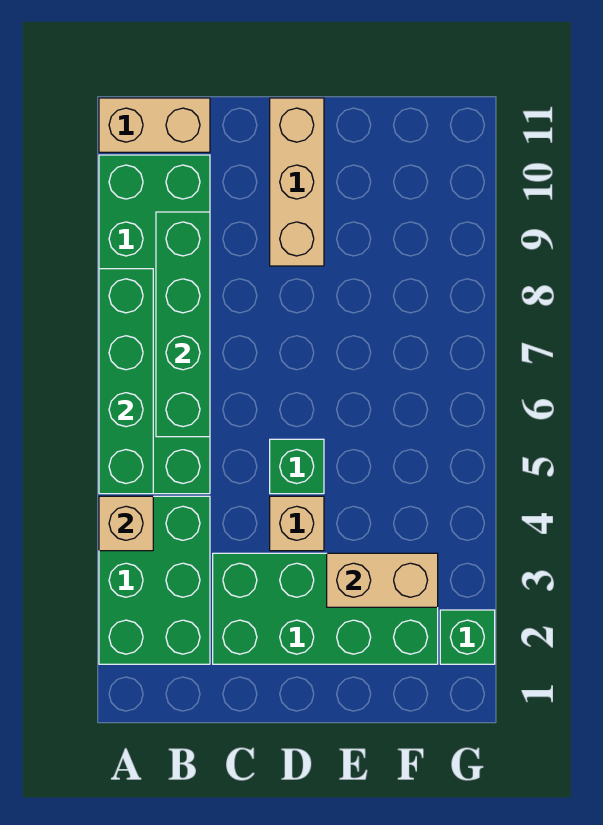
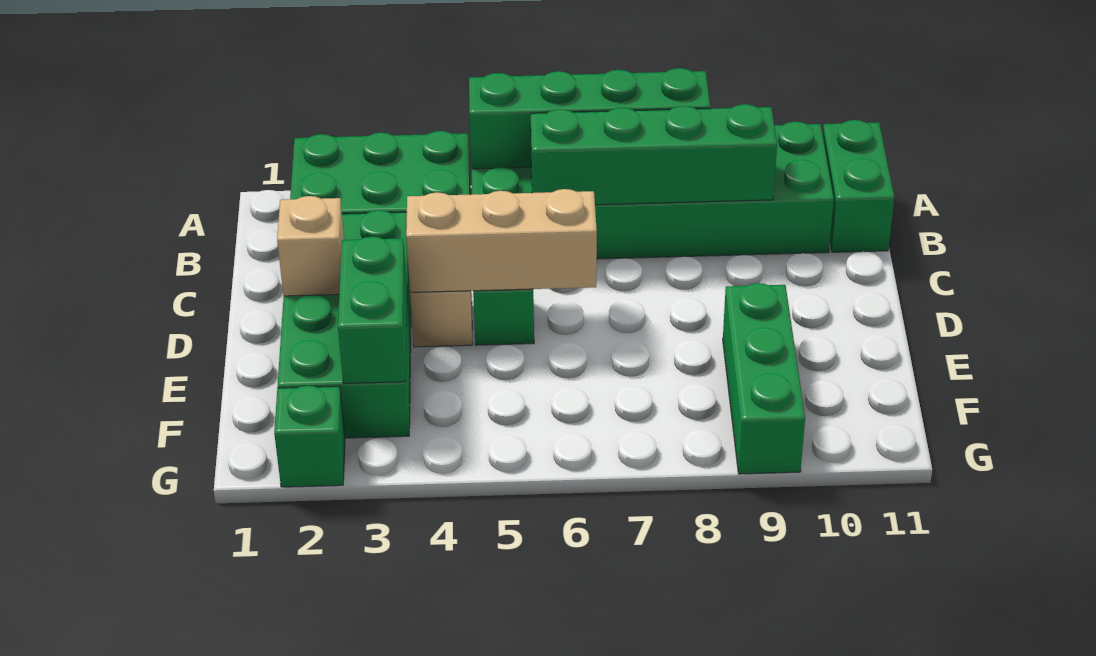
tan brick A4 level 2 -> tan brick D2 level 2
tan brick A11:B11 level 1 -> green brick A11:B11 level 1
tan brick D9:D11 level 1 -> tan brick D4:D6 level 2
tan brick E3:F3 level 2 -> green brick E3:F3 level 2
none -> green brick E9:G9 level 1

